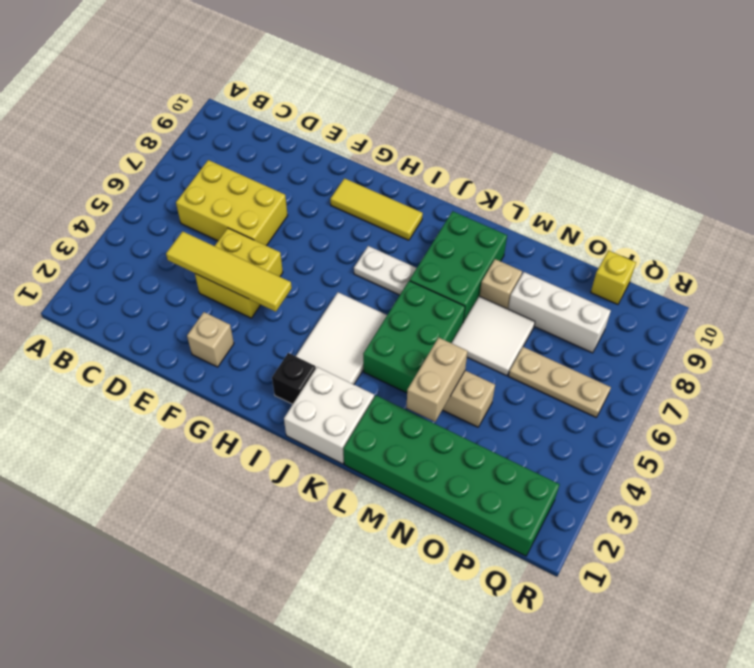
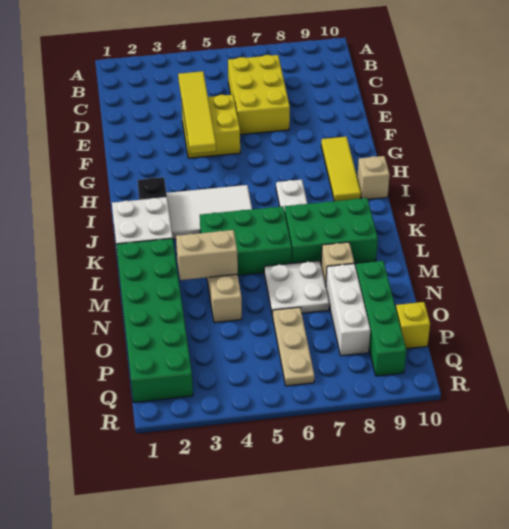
tan brick F2 level 1 -> tan brick I10 level 1
white tile M6:N7 level 1 -> white plate M6:N7 level 1
none -> green brick N9:Q9 level 1

